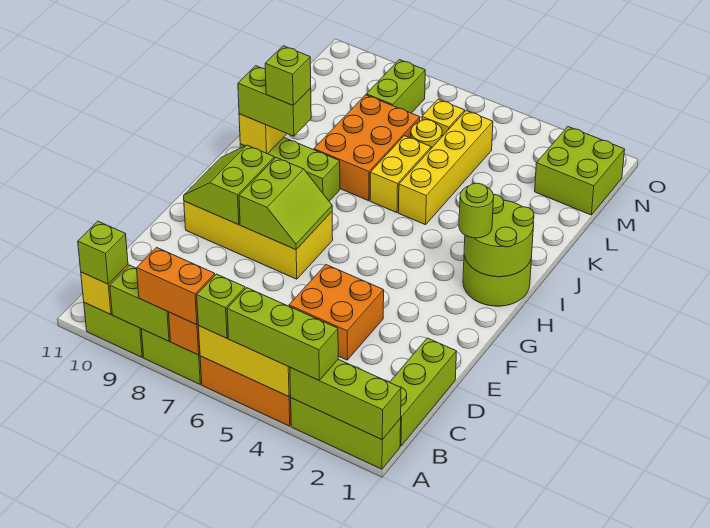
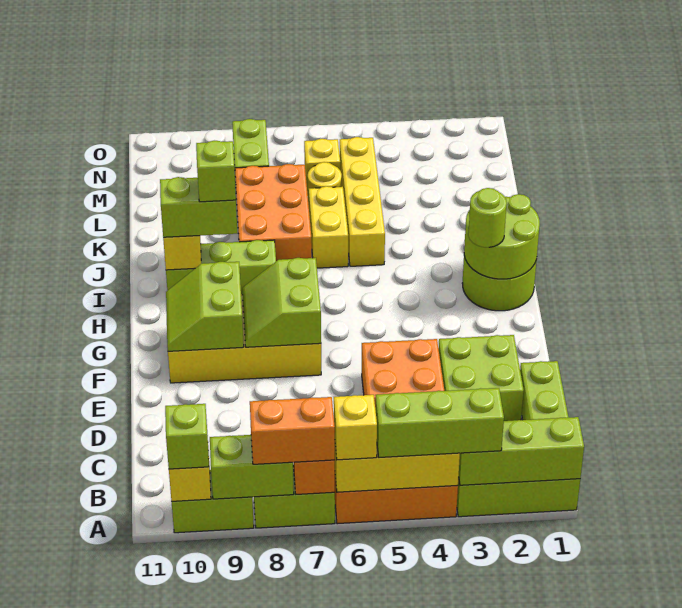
lime brick A6 level 3 -> yellow brick A6 level 3
lime slope F7:G8 level 2 top 8 -> lime slope F7:G8 level 2 top 7
lime brick M1:N2 level 1 -> lime brick D2:E3 level 1

